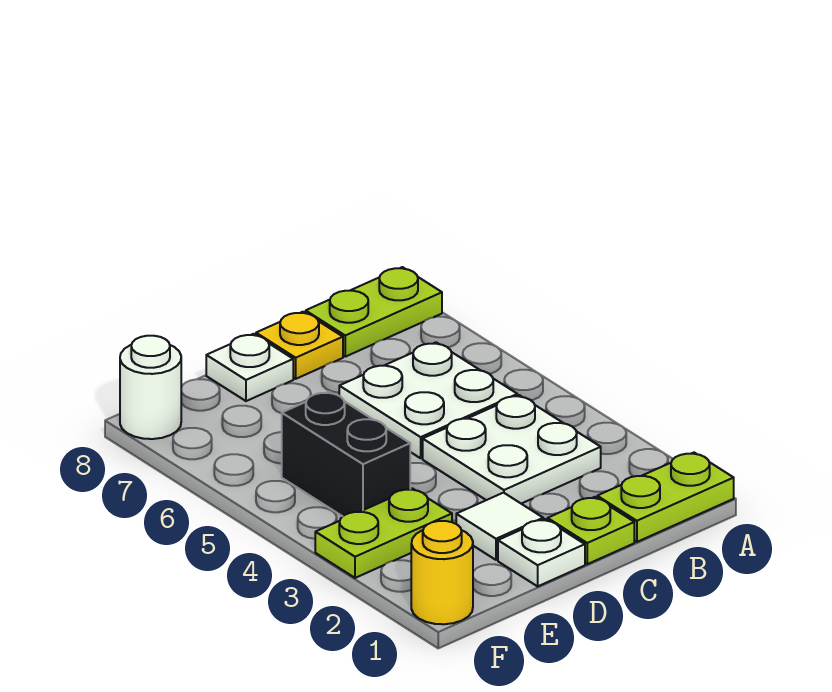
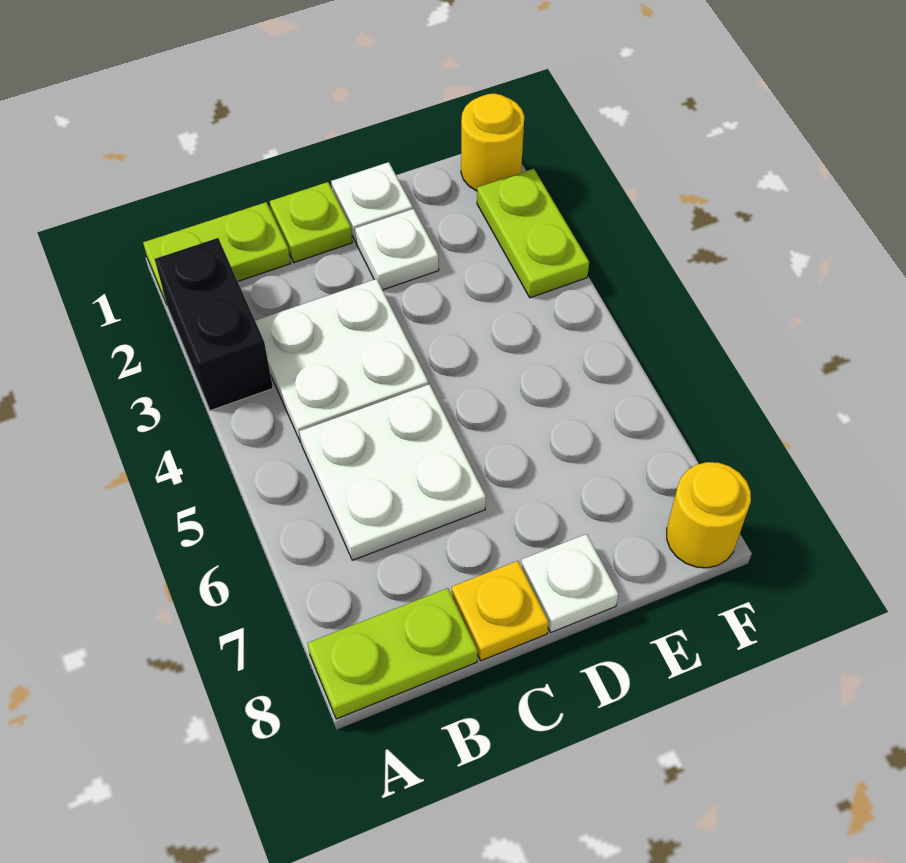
white tile D2 level 1 -> white plate D2 level 1
lime plate E3:F3 level 1 -> lime plate F2:F3 level 1
black brick E4:E5 level 1 -> black brick A2:A3 level 1
white round brick F8 level 1 -> yellow round brick F8 level 1

